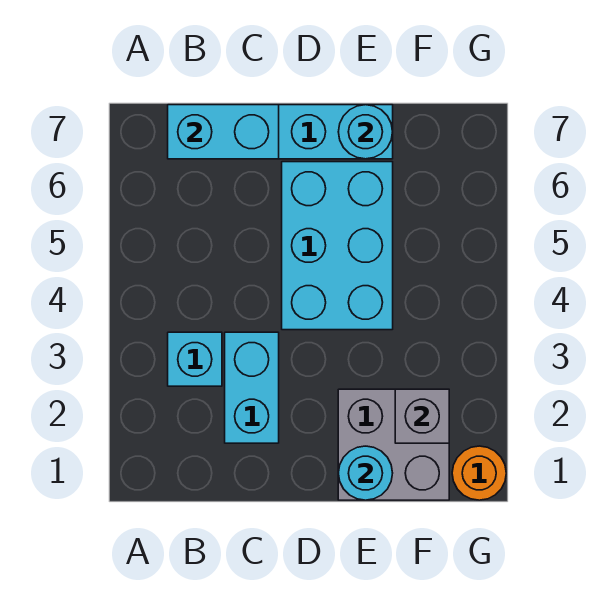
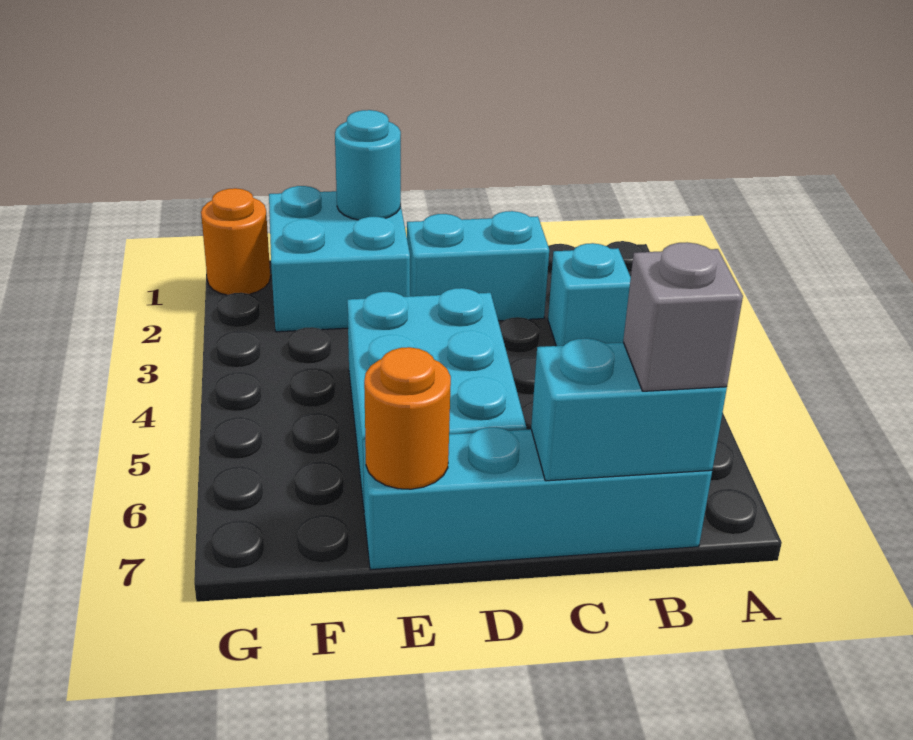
cyan brick C2:C3 level 1 -> cyan brick C2:D2 level 1
grey brick E1:F2 level 1 -> cyan brick E1:F2 level 1
cyan round brick E7 level 2 -> orange round brick E7 level 2
grey brick F2 level 2 -> grey brick B7 level 3

